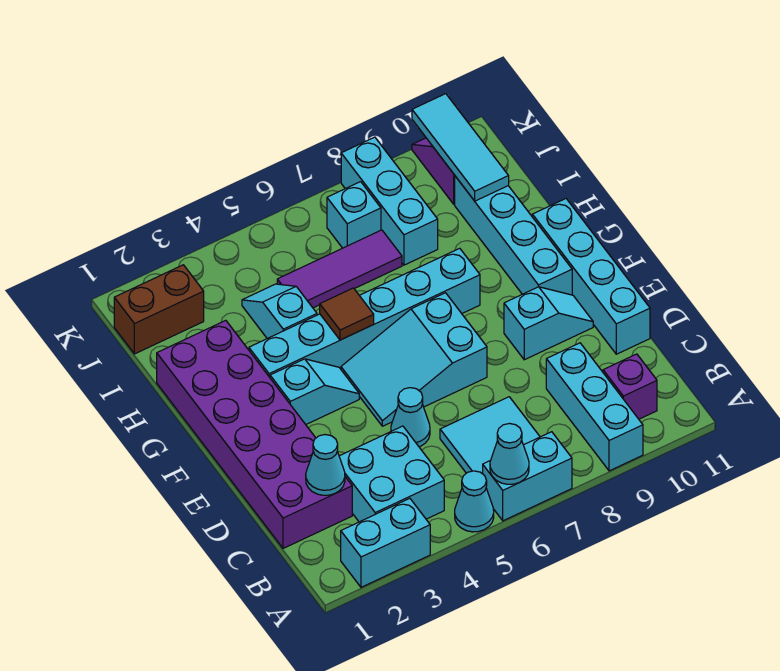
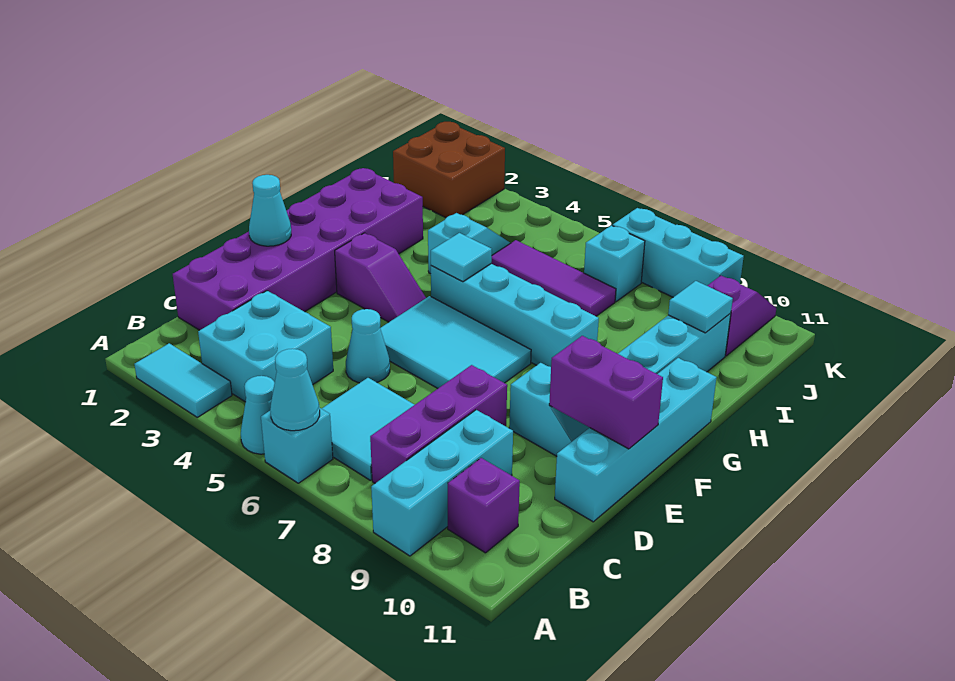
cyan brick A2:A3 level 1 -> cyan tile A2:A3 level 1
cyan brick A6:A7 level 1 -> cyan brick A6 level 1
none -> purple brick B8:D8 level 1
cyan cone C2 level 2 -> cyan cone E1 level 2
cyan slope E5:F7 level 1 top 7 -> cyan tile E5:F7 level 1
none -> purple brick E10:E11 level 2
cyan slope F3:F4 level 1 top 3 -> purple slope F3:F4 level 1 top 3
cyan brick G3:G8 level 1 -> cyan brick G5:G8 level 1
brown tile G5 level 2 -> cyan tile G5 level 2
cyan brick I8:K8 level 1 -> cyan brick K7:K9 level 1
cyan tile I10:K10 level 2 -> cyan tile I10 level 2
brown brick J1:J2 level 1 -> brown brick J1:K2 level 1

